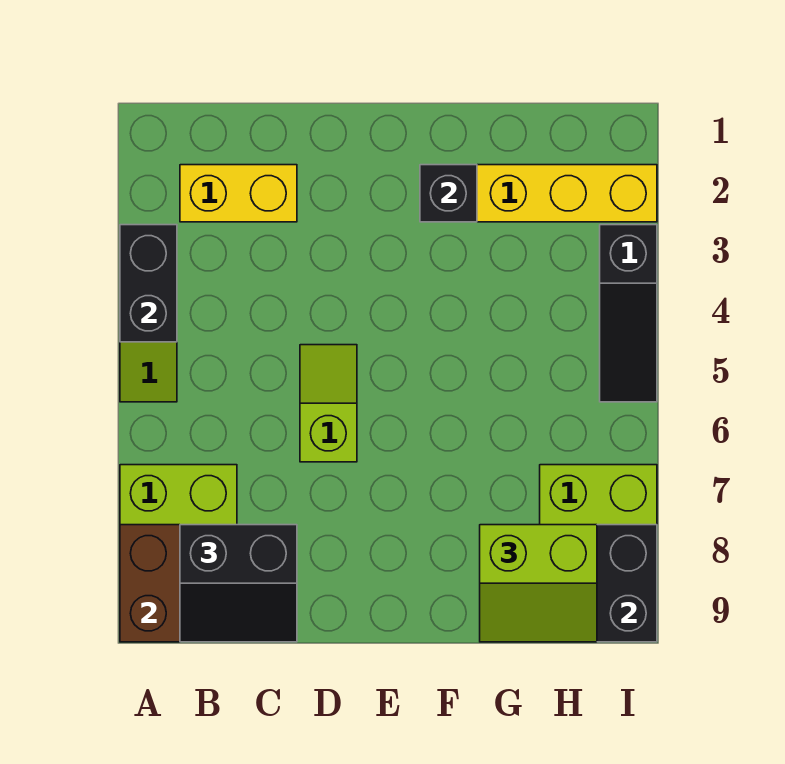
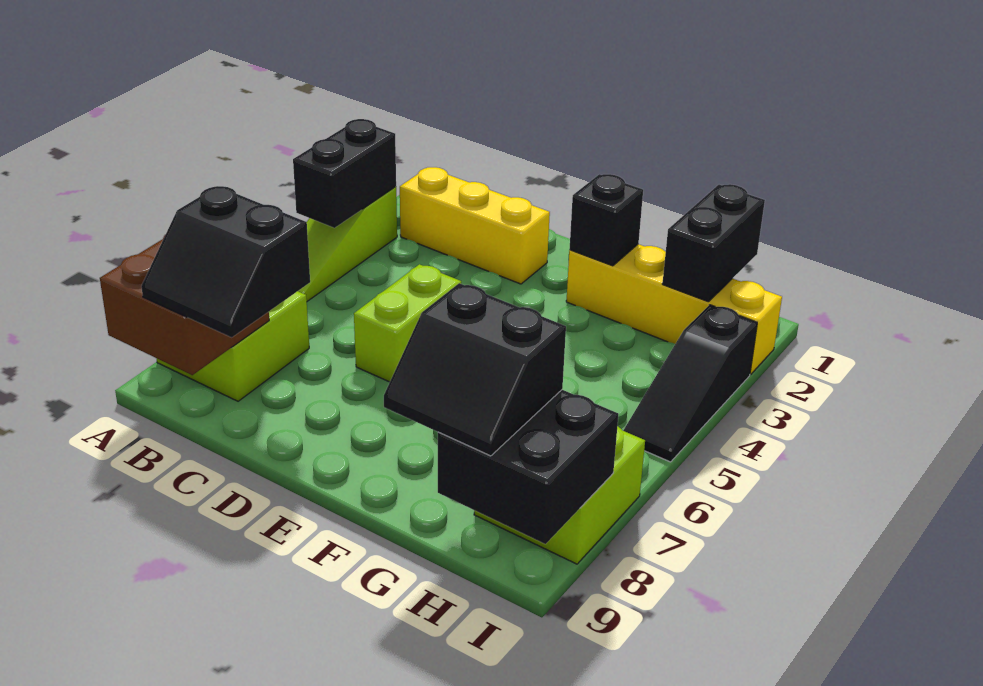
yellow brick B2:C2 level 1 -> yellow brick B2:D2 level 1
lime slope D5:D6 level 1 top 6 -> lime brick D5:D6 level 1
lime slope G8:H9 level 3 top 8 -> black slope G8:H9 level 3 top 8
none -> black brick H1:H2 level 2

